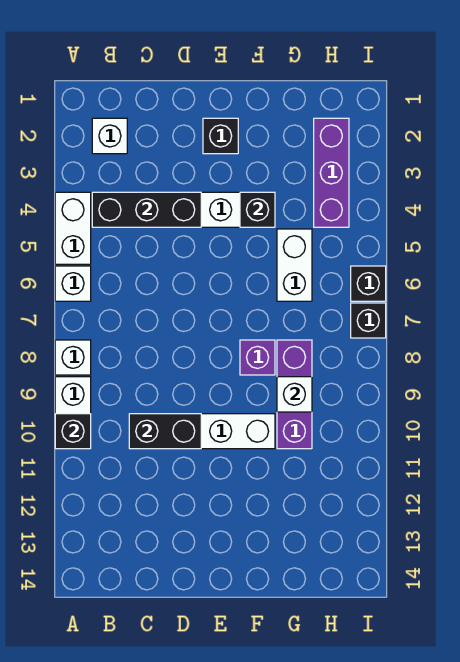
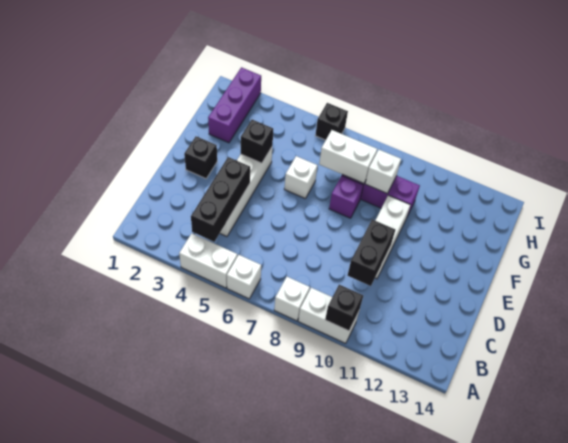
white brick B2 level 1 -> white brick F6 level 1
white brick G5:G6 level 1 -> white brick G7:G8 level 2
purple brick H2:H4 level 1 -> purple brick G2:I2 level 1
black brick I7 level 1 -> none

